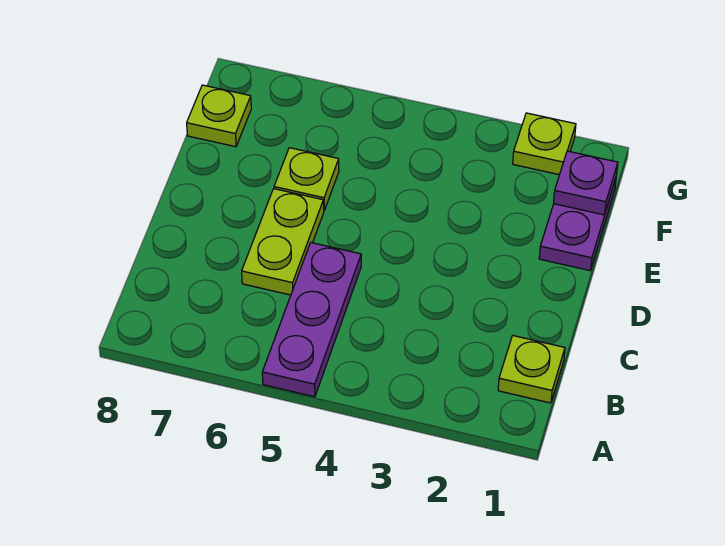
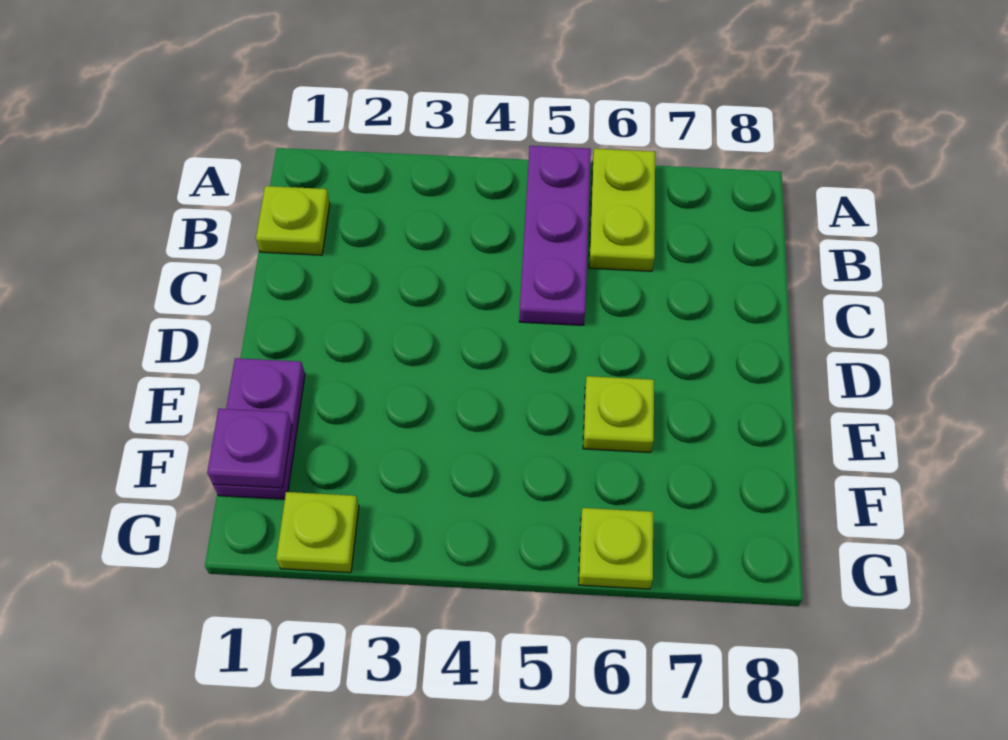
lime plate C6:D6 level 1 -> lime plate A6:B6 level 1
lime plate F8 level 1 -> lime plate G6 level 1

